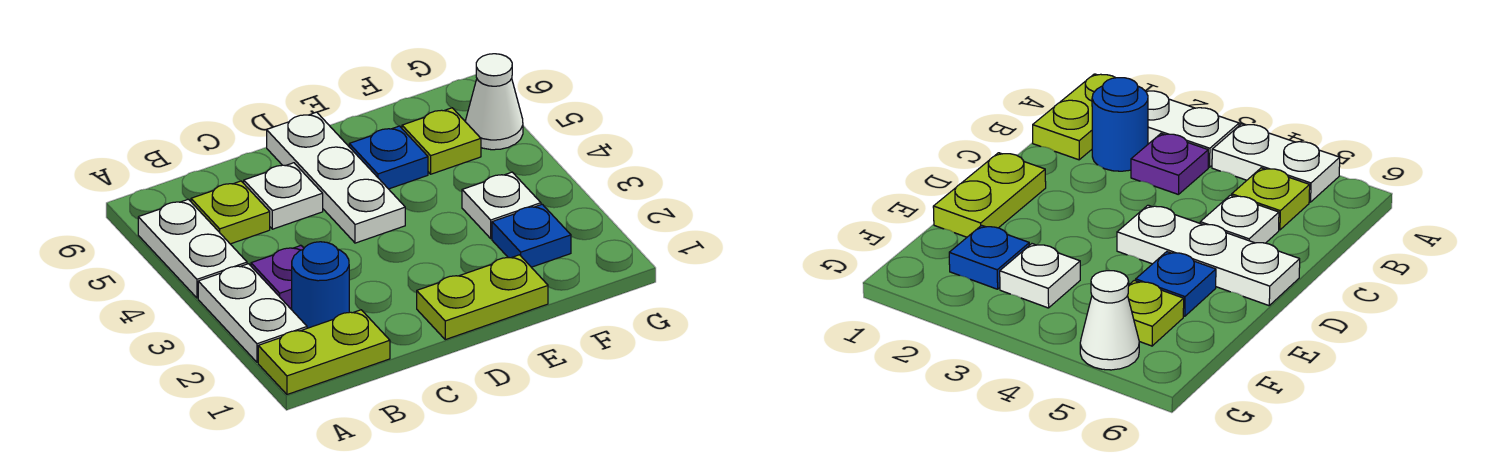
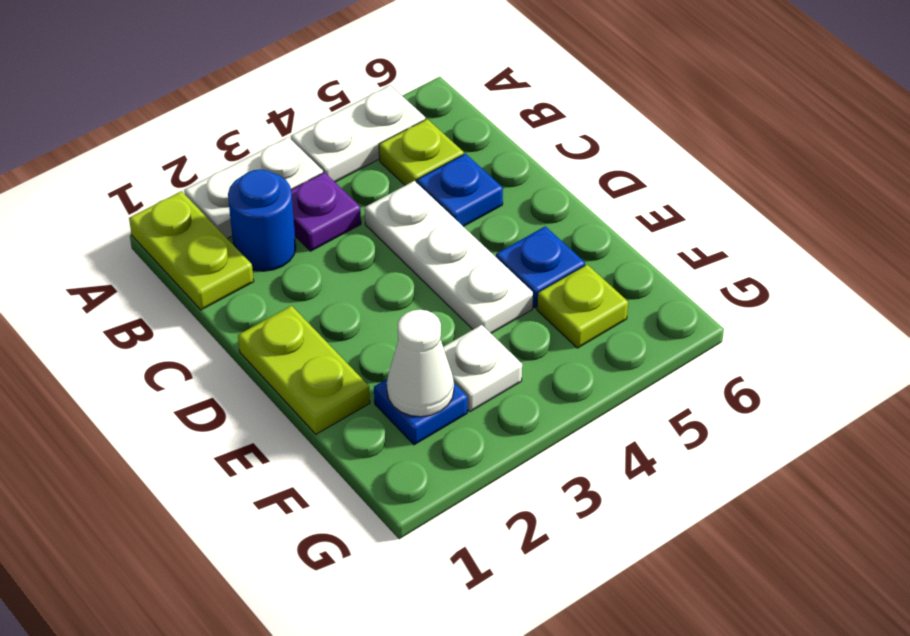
white plate C5 level 1 -> blue plate C5 level 1
white plate D4:D6 level 1 -> white plate C4:E4 level 1
white cone G5 level 1 -> white cone F2 level 2

